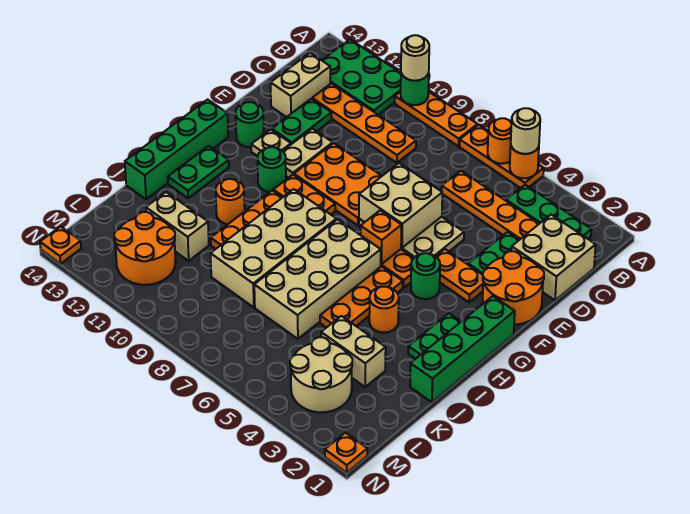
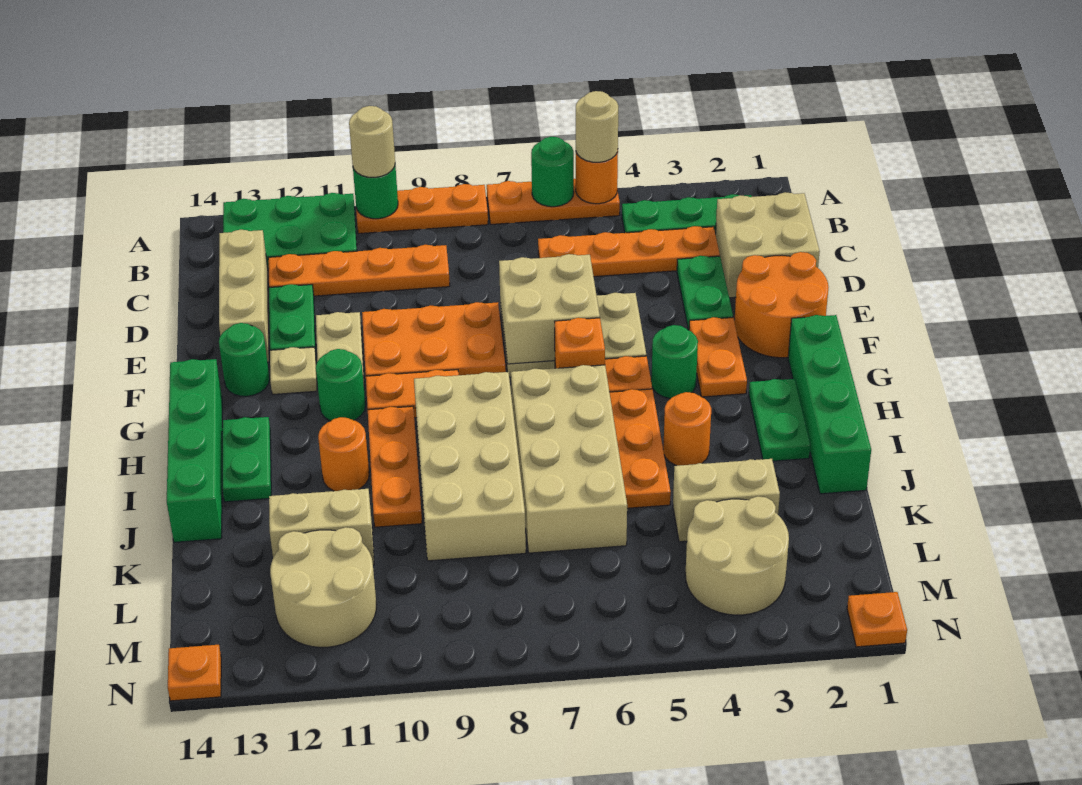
orange round brick A6 level 2 -> green round brick A6 level 2
tan brick C13:D13 level 1 -> tan brick C13:E13 level 1
orange plate F3:F4 level 1 -> orange plate F3:G3 level 1
orange round brick L11:M12 level 1 -> tan round brick L11:M12 level 1

